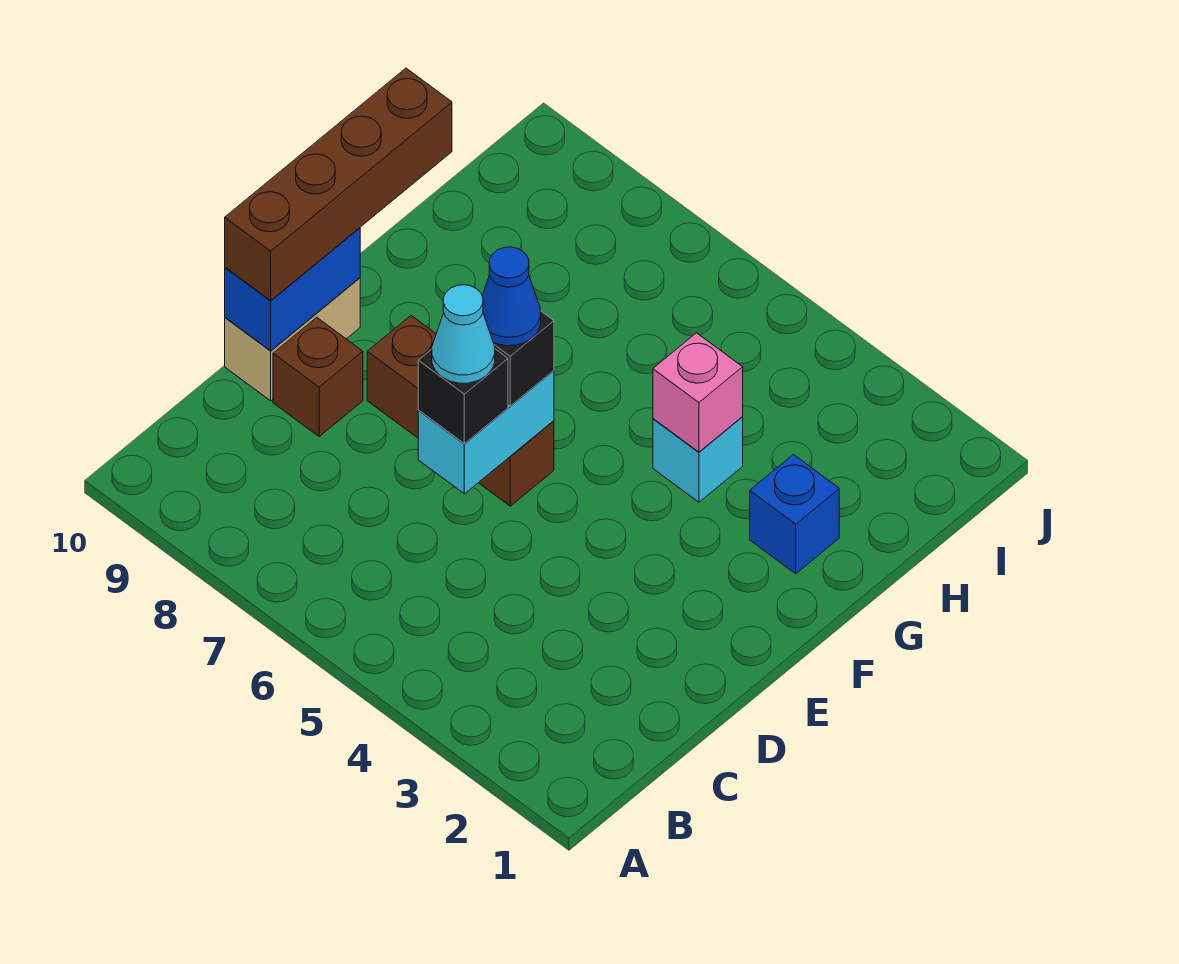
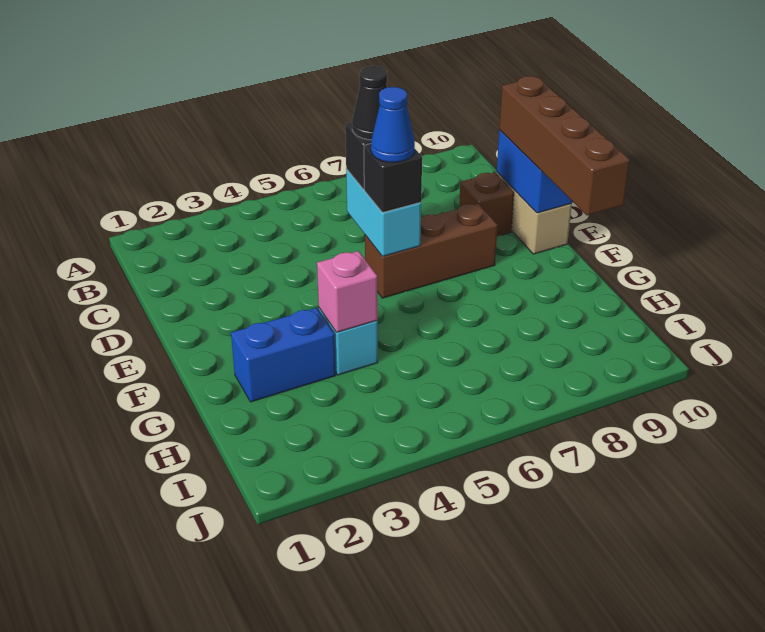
cyan cone D6 level 4 -> black cone D6 level 4
blue brick G2 level 1 -> blue brick G2:G3 level 1

